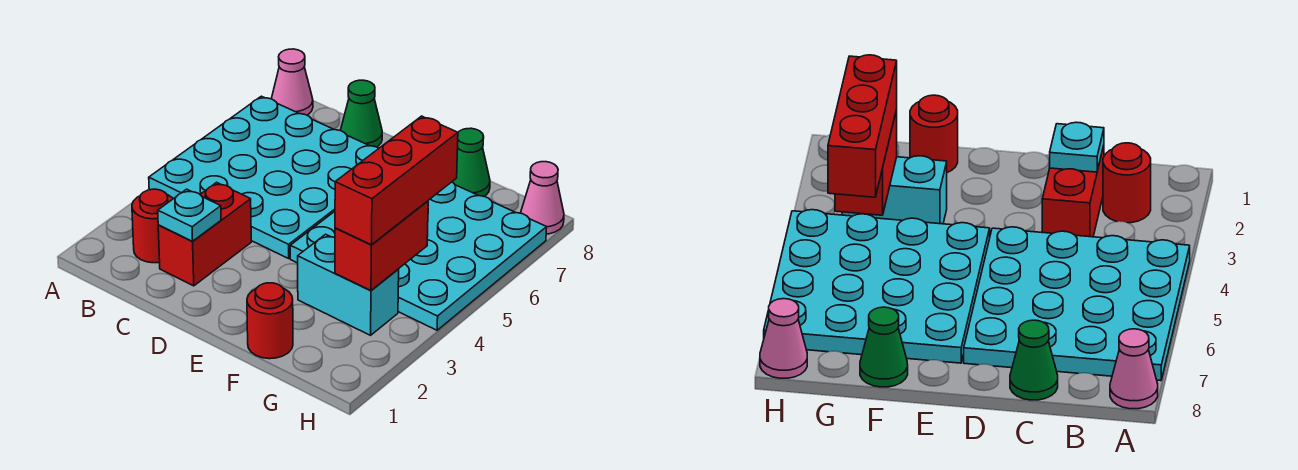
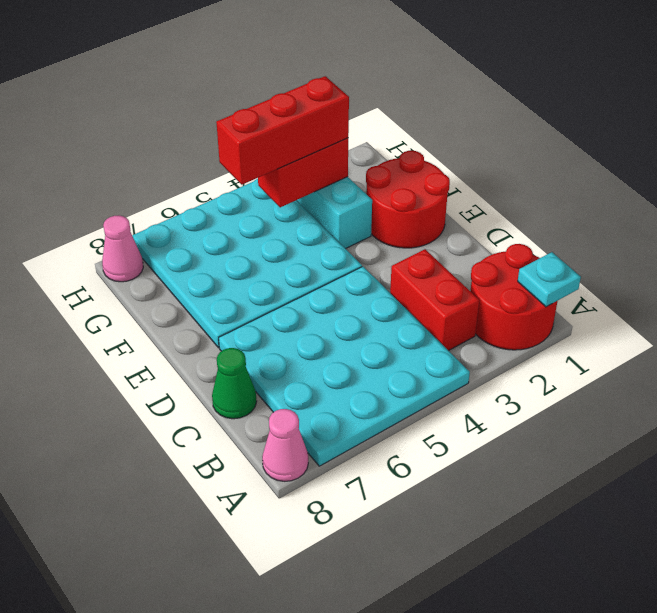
red round brick B2 level 1 -> red round brick A1:B2 level 1
red brick C2:C3 level 1 -> red brick B3:C3 level 1
cyan plate C2 level 2 -> cyan plate A1 level 2
red round brick F1 level 1 -> red round brick E1:F2 level 1
green cone F8 level 1 -> none

